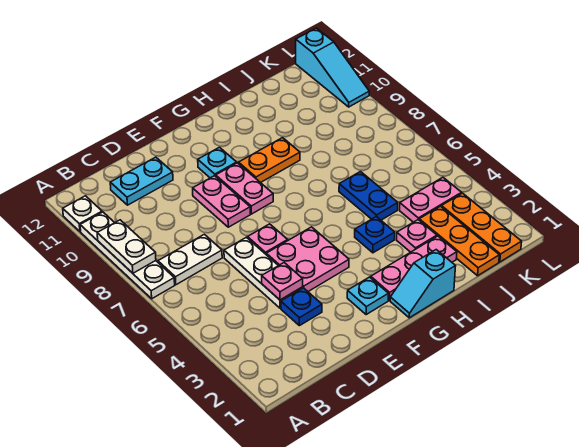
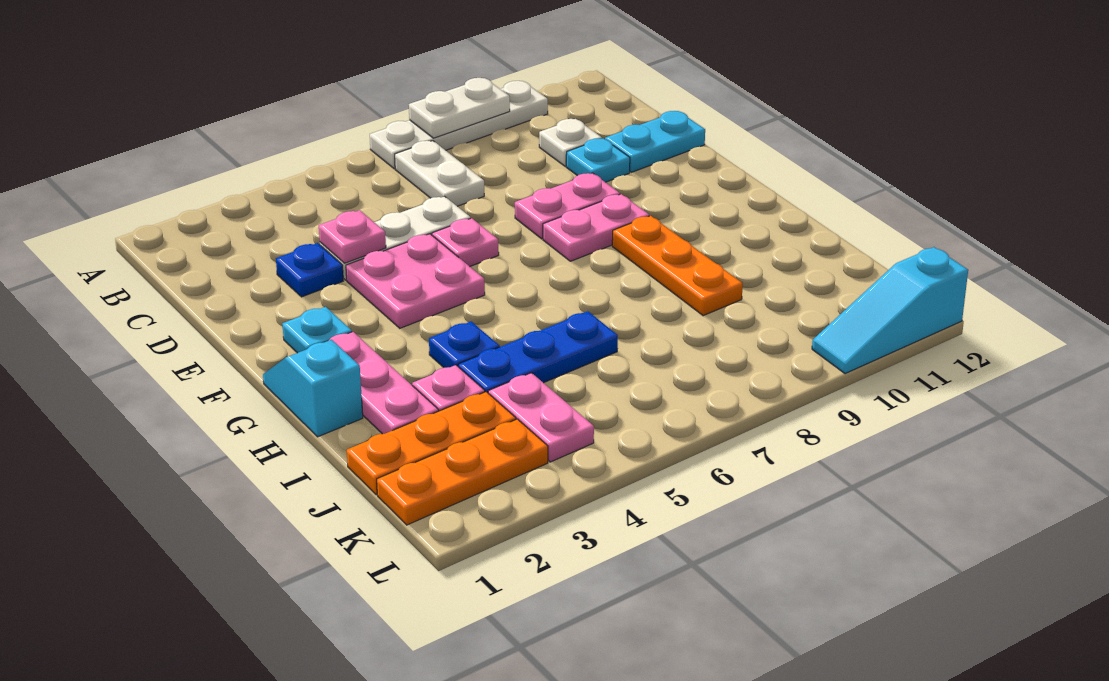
white plate A11 level 1 -> white plate C10 level 1
cyan plate C11:D11 level 1 -> cyan plate D11:D12 level 1
cyan plate F10 level 1 -> cyan plate D10 level 1
orange plate G9:H9 level 1 -> orange plate G9:I9 level 1
blue plate I5:I6 level 1 -> blue plate I4:I6 level 1

